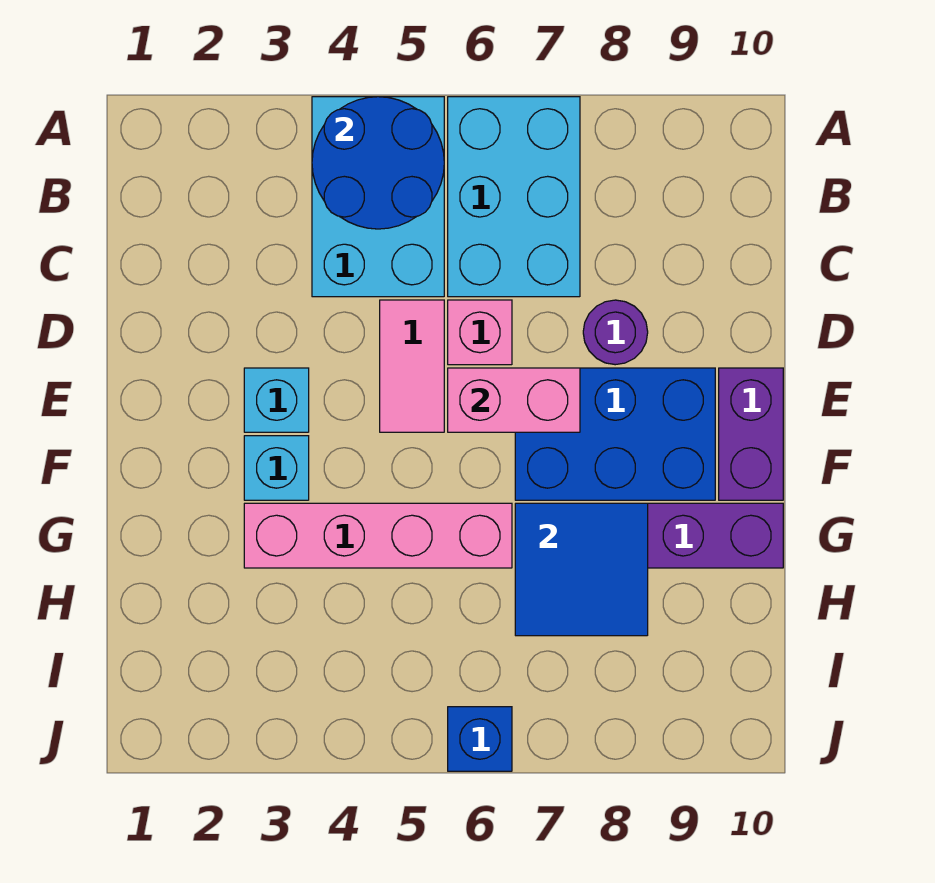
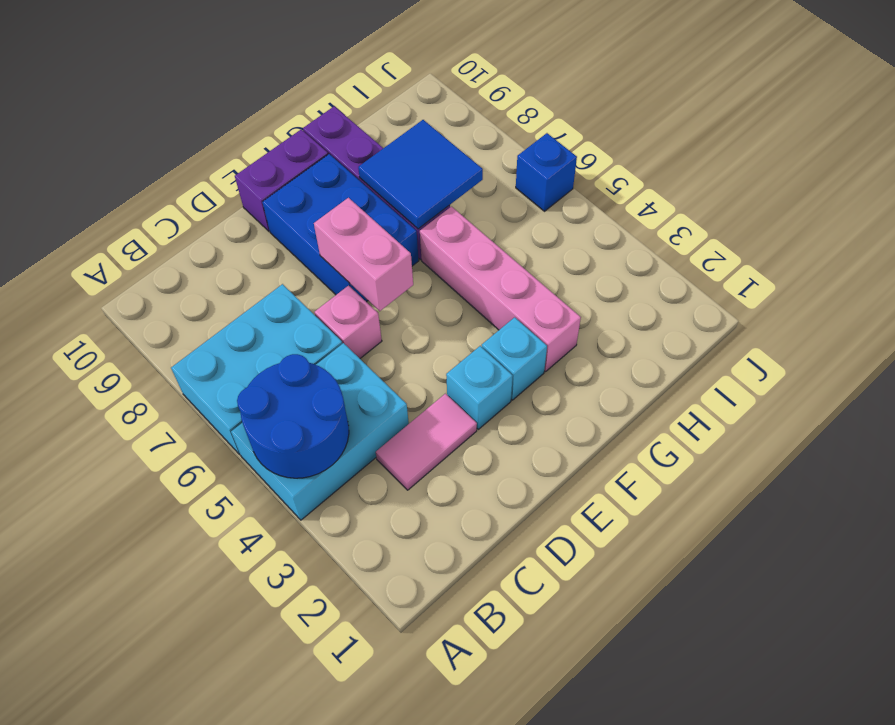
pink tile D5:E5 level 1 -> pink tile C3:D3 level 1
purple round brick D8 level 1 -> none

